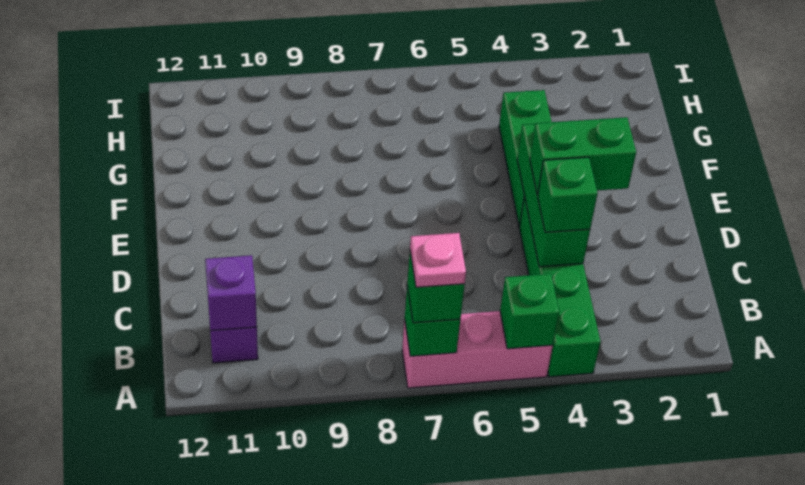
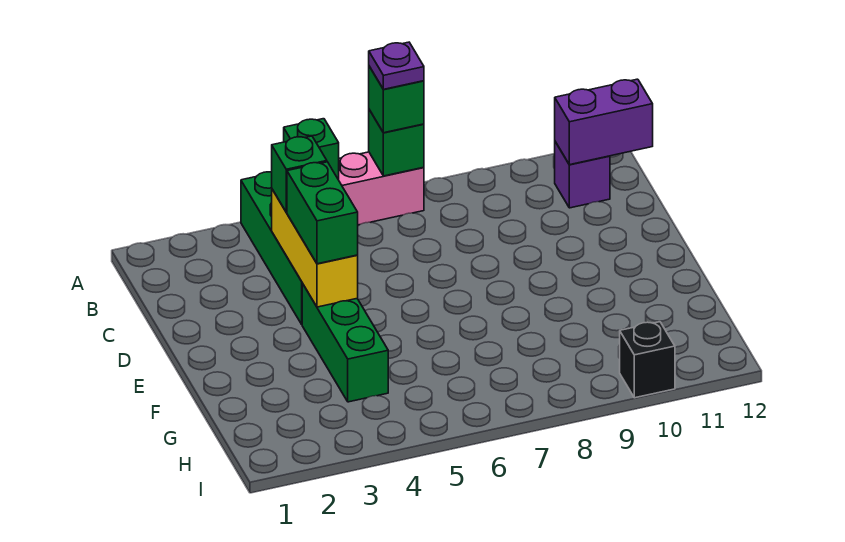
pink plate A7 level 4 -> purple plate A7 level 4
purple brick B11 level 2 -> purple brick B11:B12 level 2
green brick C4:E4 level 2 -> yellow brick C4:E4 level 2
green brick D3:D4 level 3 -> green brick D4:E4 level 3
none -> black brick I10 level 1

